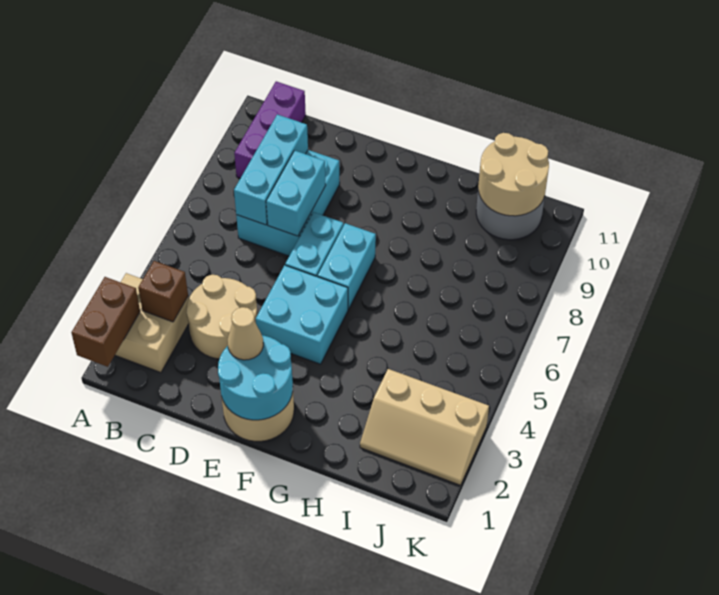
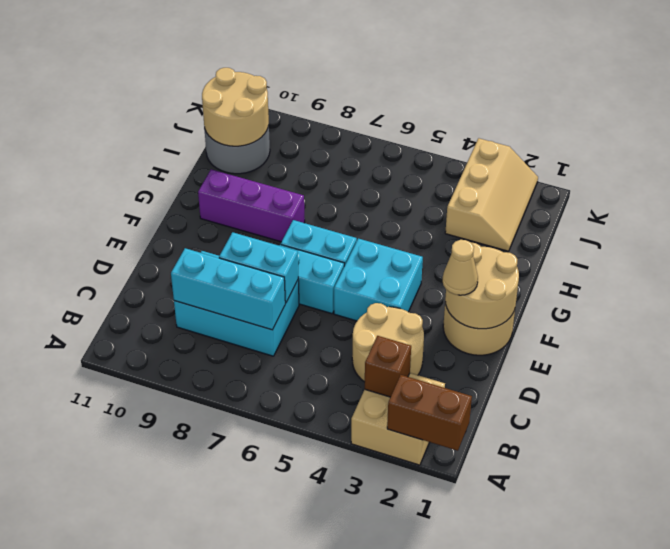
purple brick B9:B11 level 1 -> purple brick G8:G10 level 1
cyan round brick E1:F2 level 2 -> tan round brick E1:F2 level 2

